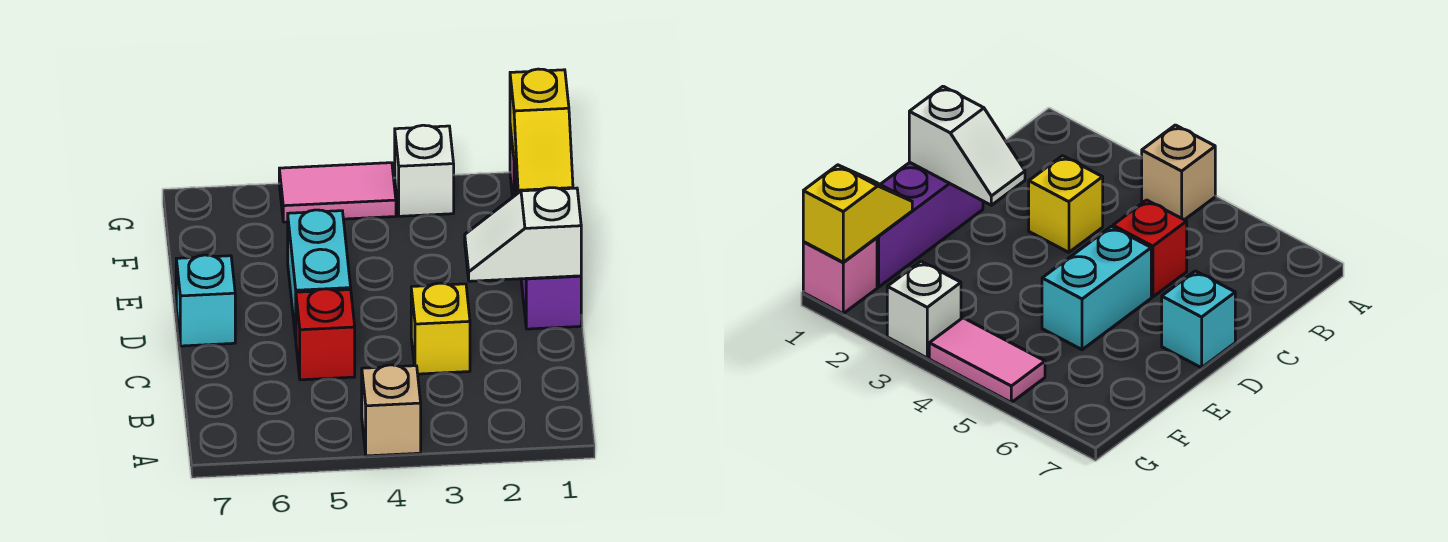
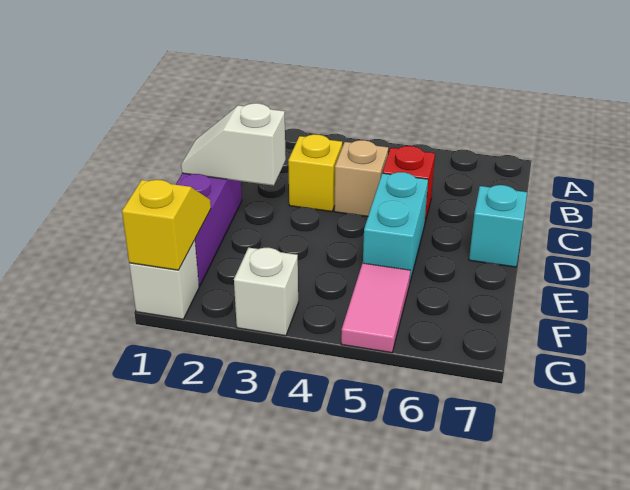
tan brick A4 level 1 -> tan brick C4 level 1
white slope D1:D2 level 2 top 1 -> white slope D1:D2 level 2 top 2
pink brick G1 level 1 -> white brick G1 level 1
pink tile G4:G5 level 1 -> pink tile F5:G5 level 1

